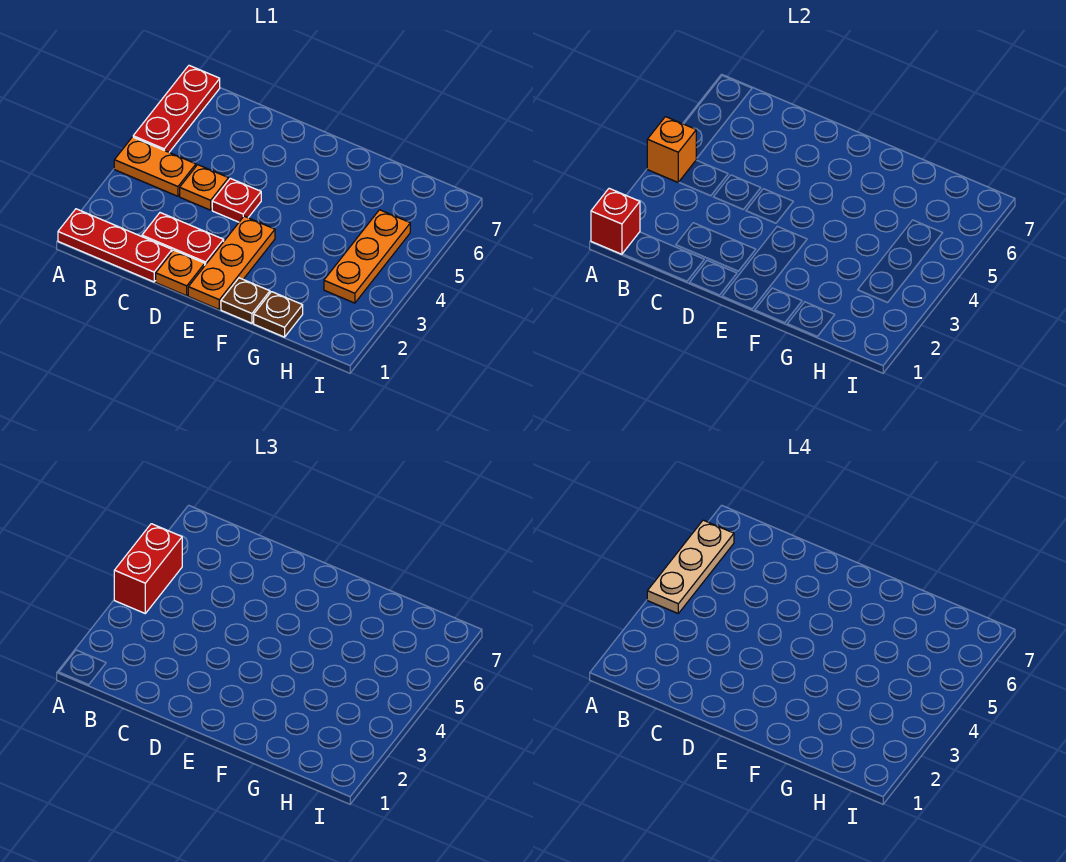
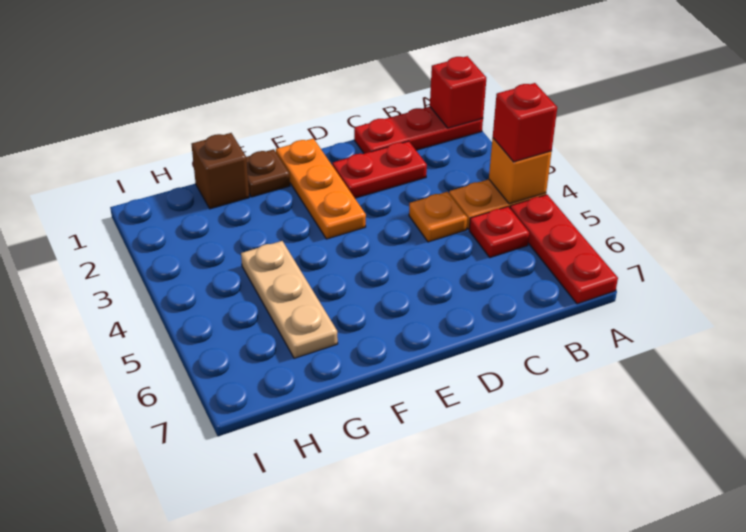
red brick A4:A5 level 3 -> red brick A4 level 3
tan plate A4:A6 level 4 -> tan plate G4:G6 level 1
orange plate D1 level 1 -> none
red plate D4 level 1 -> red plate B5 level 1
brown plate G1 level 1 -> brown brick G1 level 1
orange plate H3:H5 level 1 -> none

